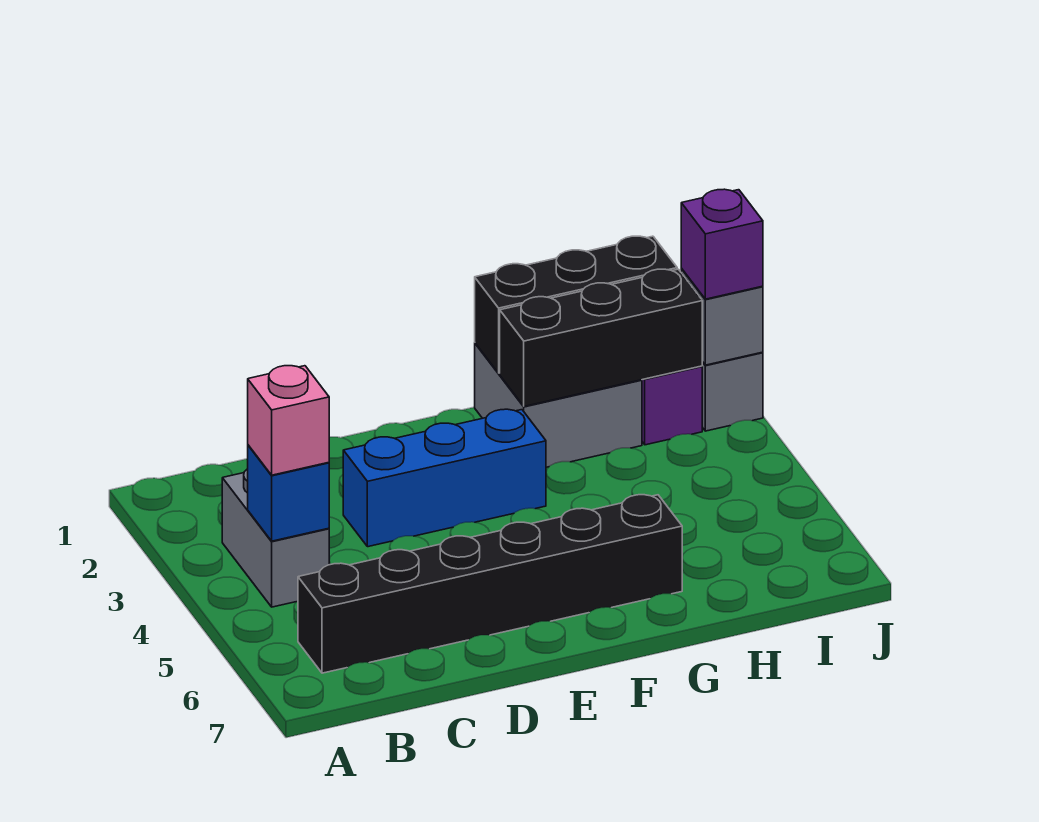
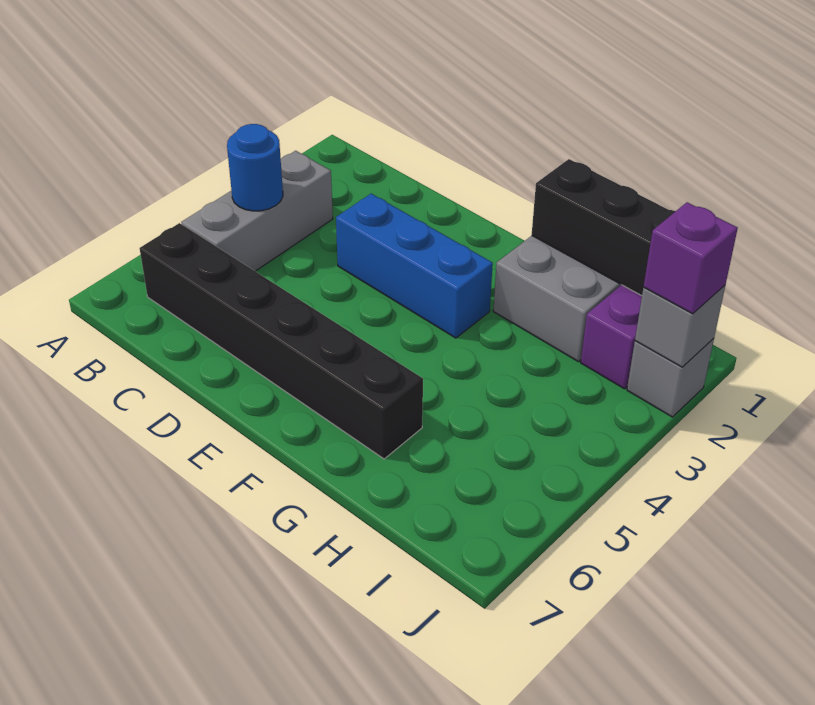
grey brick B3:B4 level 1 -> grey brick B3:B5 level 1
blue brick B4 level 2 -> blue round brick B4 level 2
pink brick B4 level 3 -> none
black brick G2:I2 level 2 -> none

